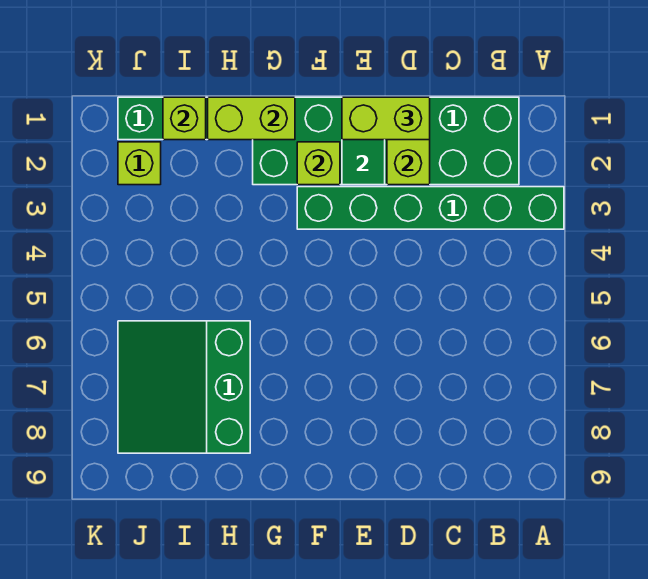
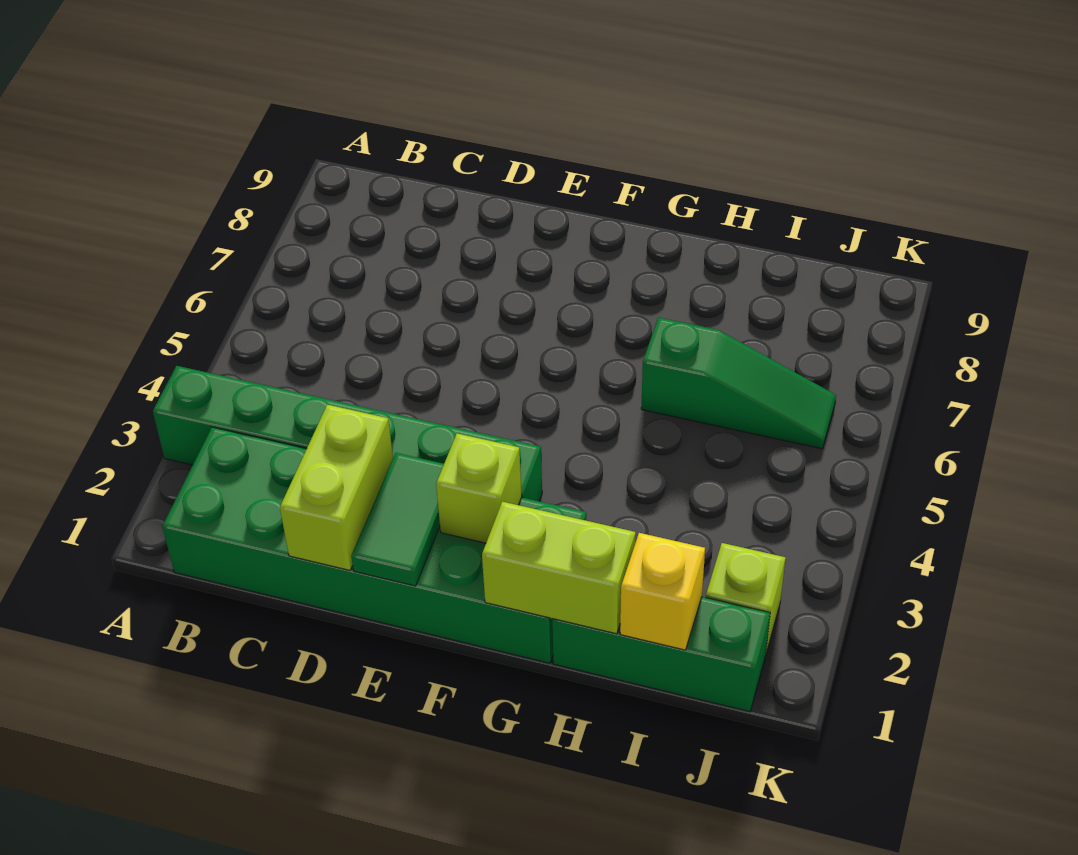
lime brick D1:E1 level 3 -> none
green slope H6:J8 level 1 top H -> green slope H6:J6 level 1 top H
lime brick I1 level 2 -> yellow brick I1 level 2

